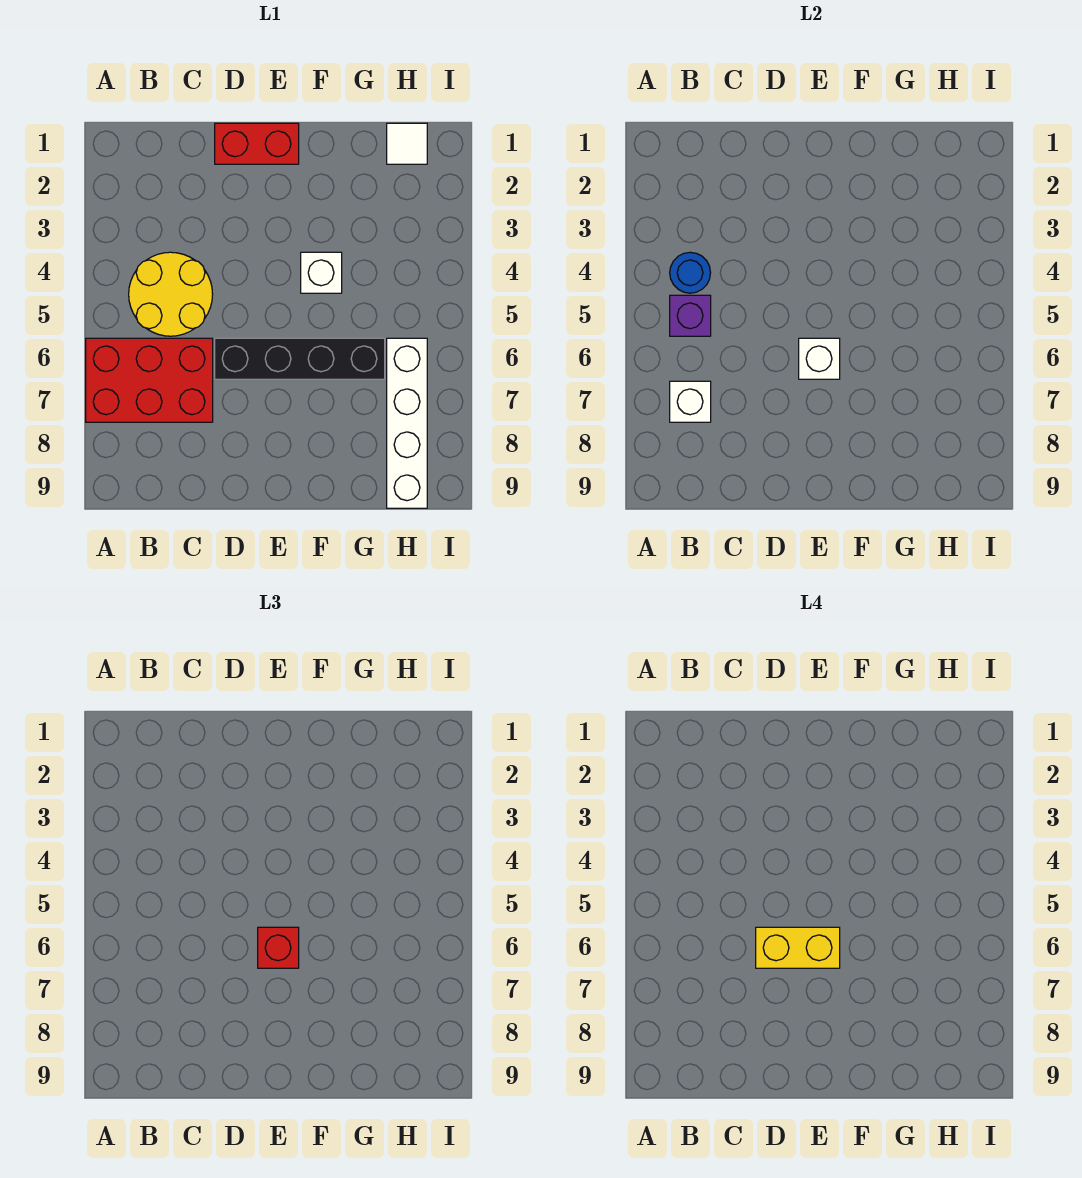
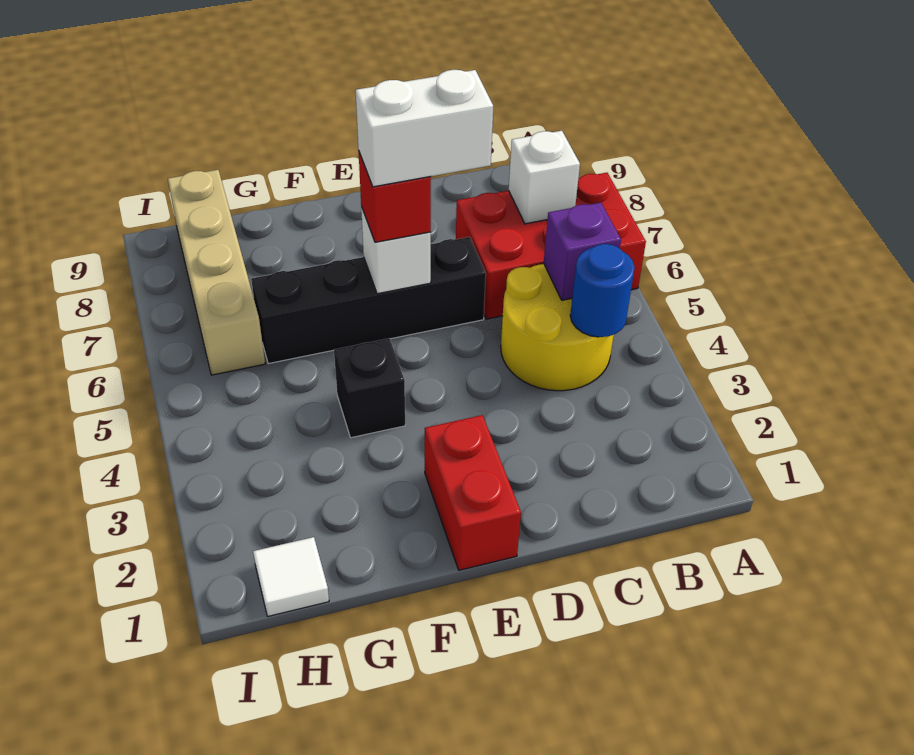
red brick D1:E1 level 1 -> red brick E1:E2 level 1
yellow brick D6:E6 level 4 -> white brick D6:E6 level 4
white brick F4 level 1 -> black brick F4 level 1
white brick H6:H9 level 1 -> tan brick H6:H9 level 1

